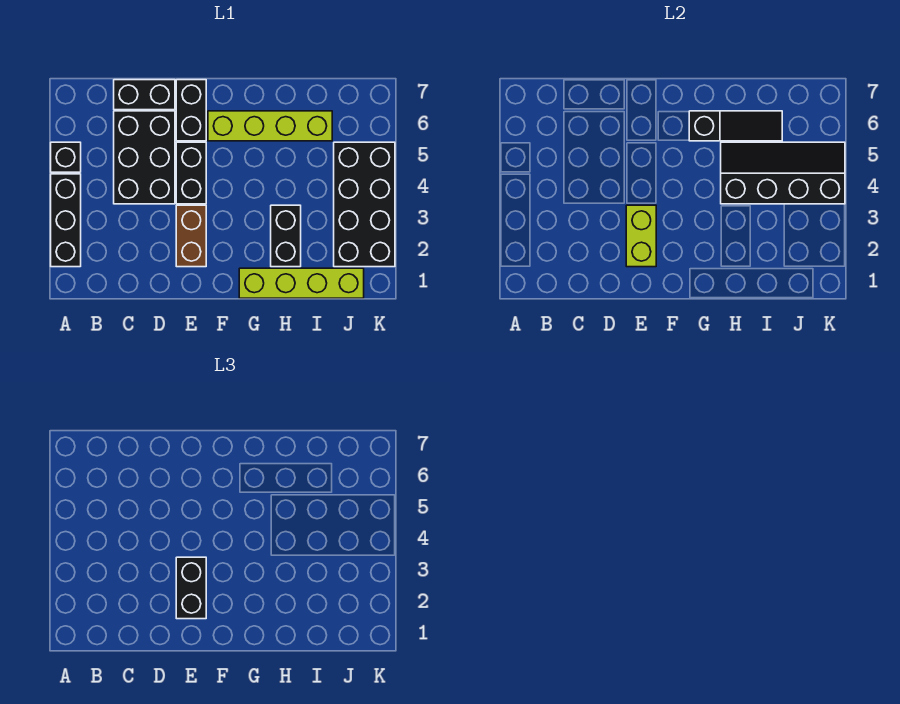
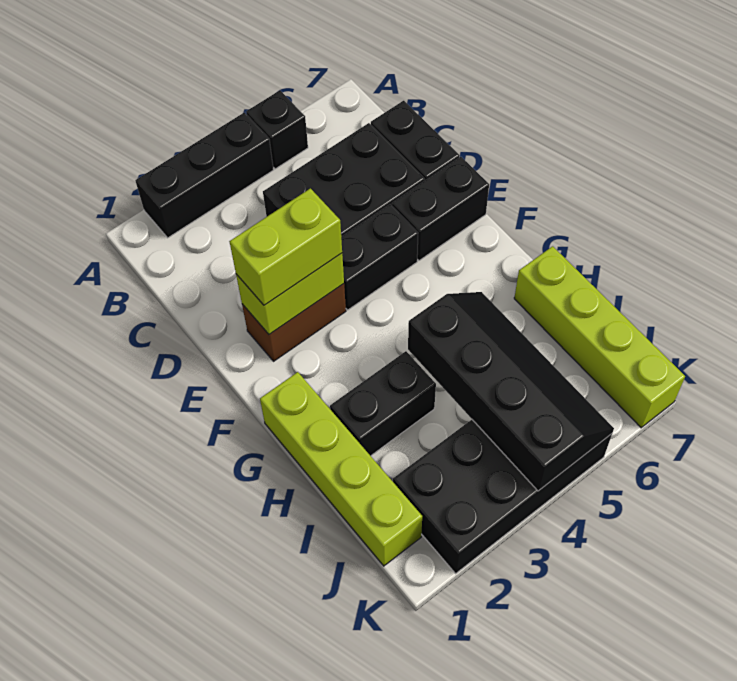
black brick E2:E3 level 3 -> lime brick E2:E3 level 3
lime brick F6:I6 level 1 -> lime brick H7:K7 level 1
black slope G6:I6 level 2 top G -> none

